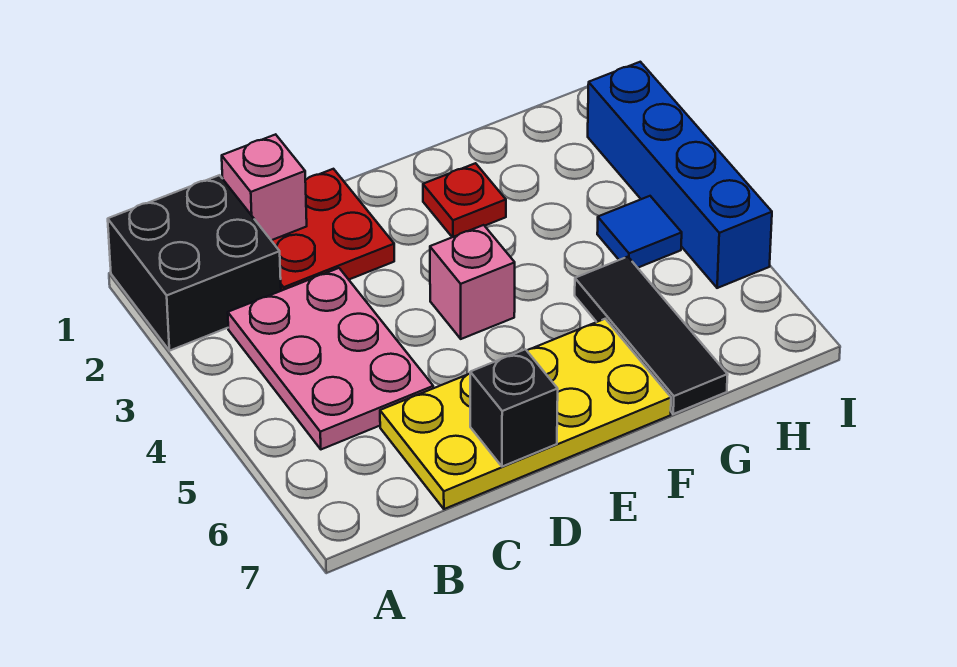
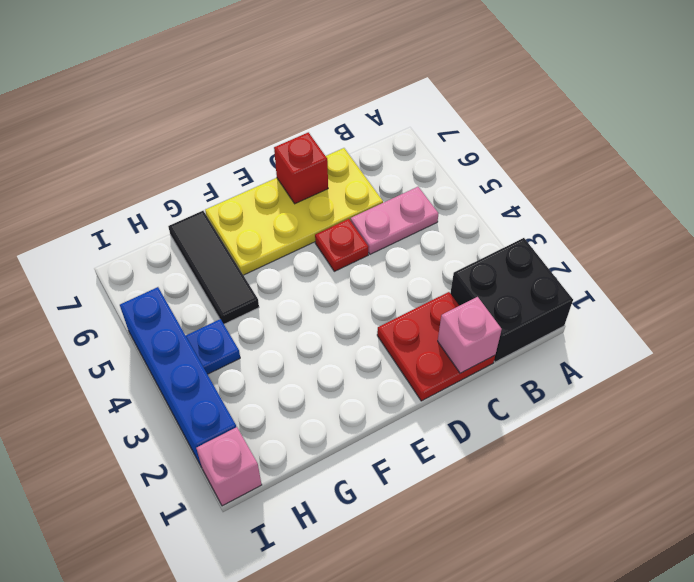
pink plate B3:C5 level 1 -> pink plate B5:C5 level 1
black brick D7 level 2 -> red brick D7 level 2
pink brick E4 level 1 -> pink brick I1 level 1
red plate F2 level 1 -> red plate D5 level 1
blue tile H4 level 1 -> blue plate H4 level 1

